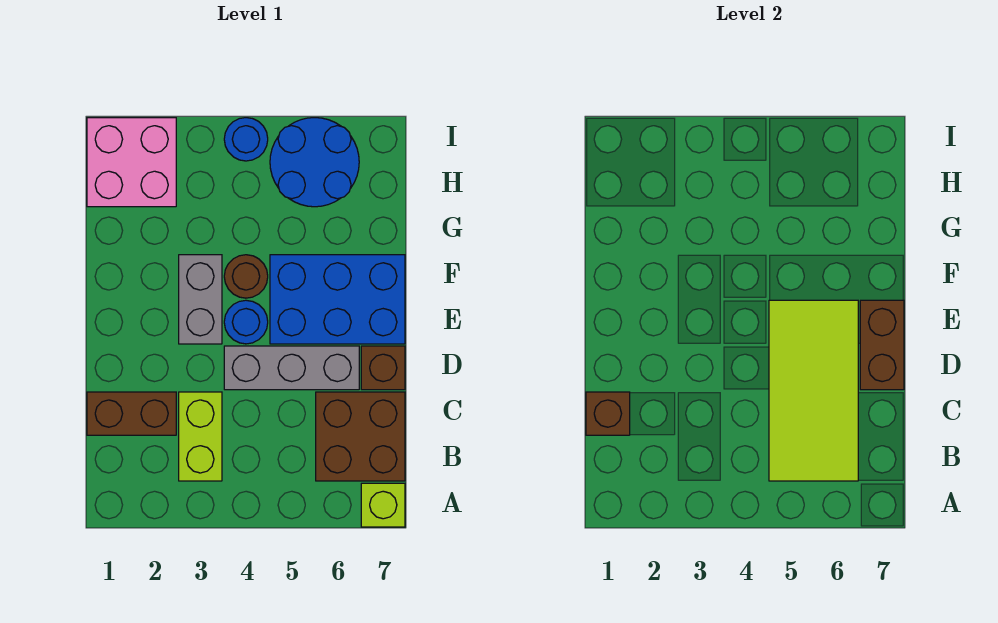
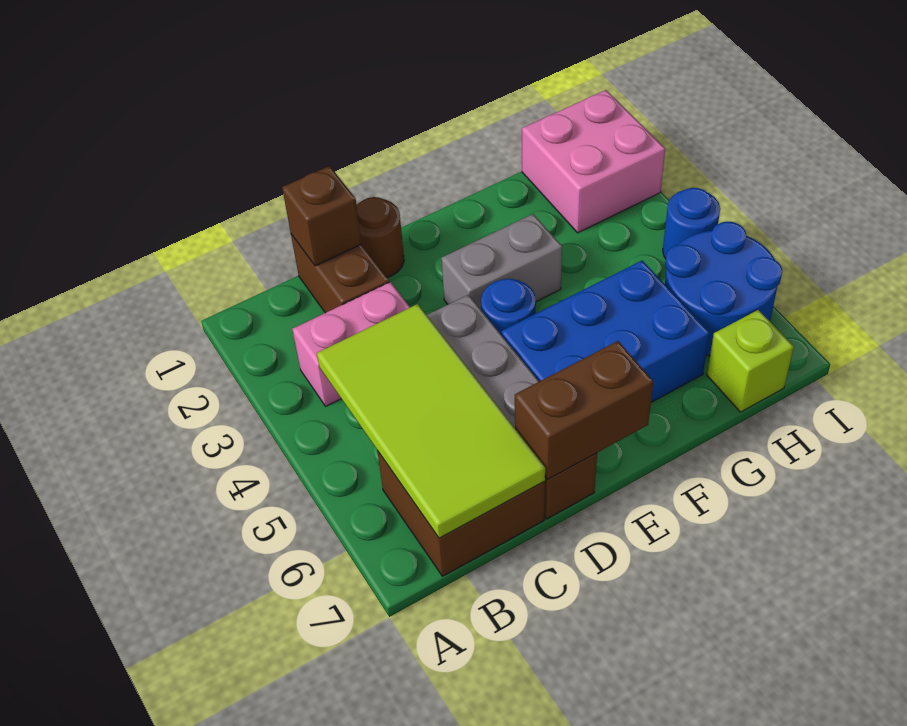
lime brick A7 level 1 -> lime brick H7 level 1
lime brick B3:C3 level 1 -> pink brick B3:C3 level 1
lime tile B5:E6 level 2 -> lime tile B4:C7 level 2
blue brick E5:F7 level 1 -> blue brick E5:G6 level 1
brown round brick F4 level 1 -> brown round brick D1 level 1

